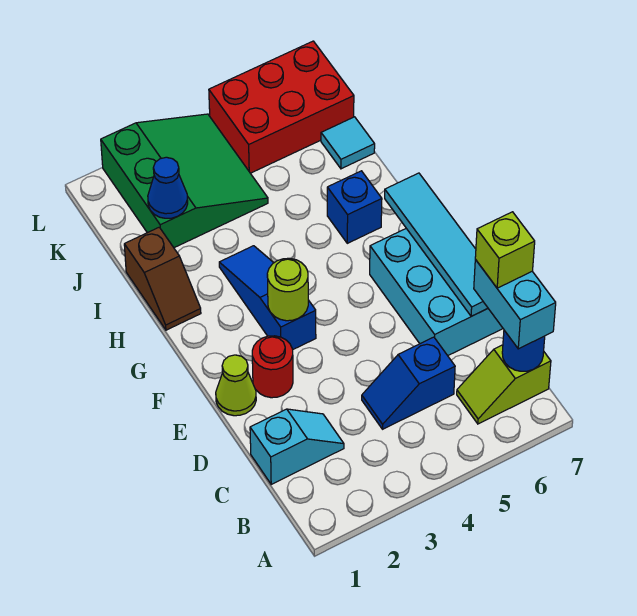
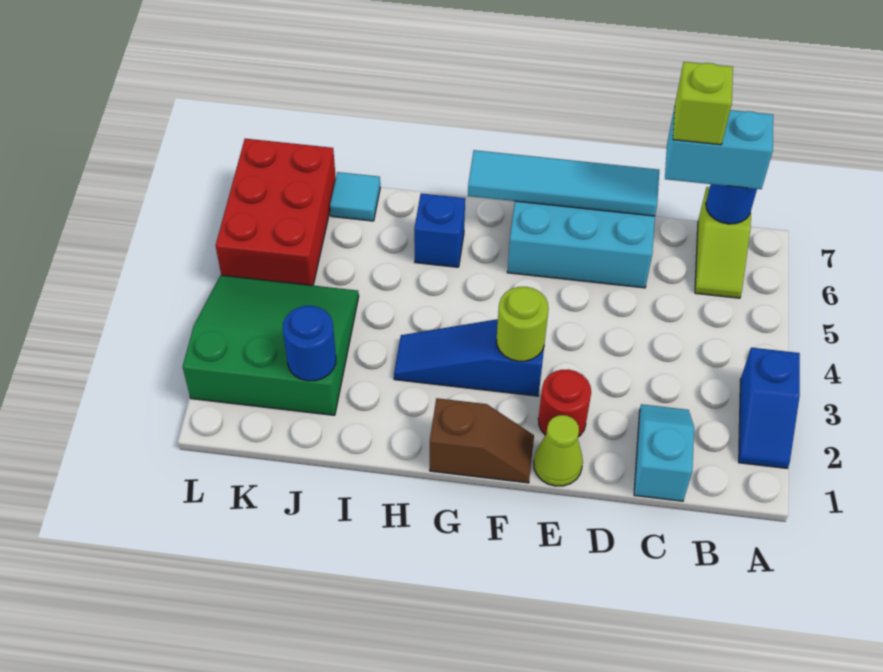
blue slope C4:C5 level 1 top 5 -> blue slope A2:A3 level 1 top 3
brown slope H1:I1 level 1 top I -> brown slope F1:G1 level 1 top G
blue cone J2 level 2 -> blue round brick J2 level 2

